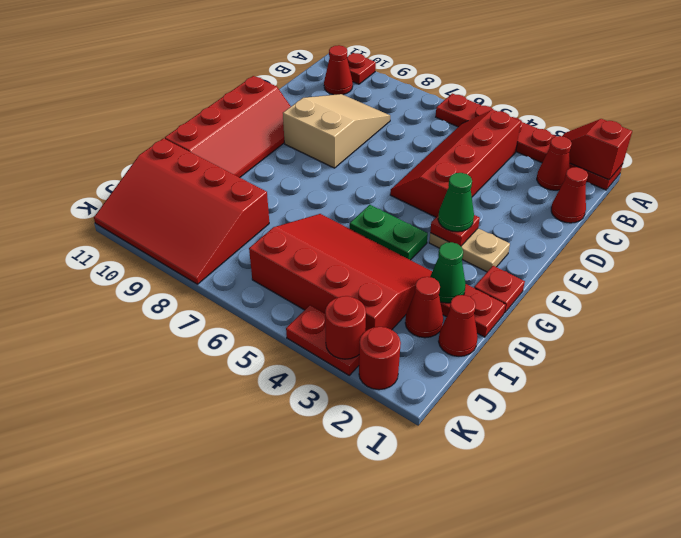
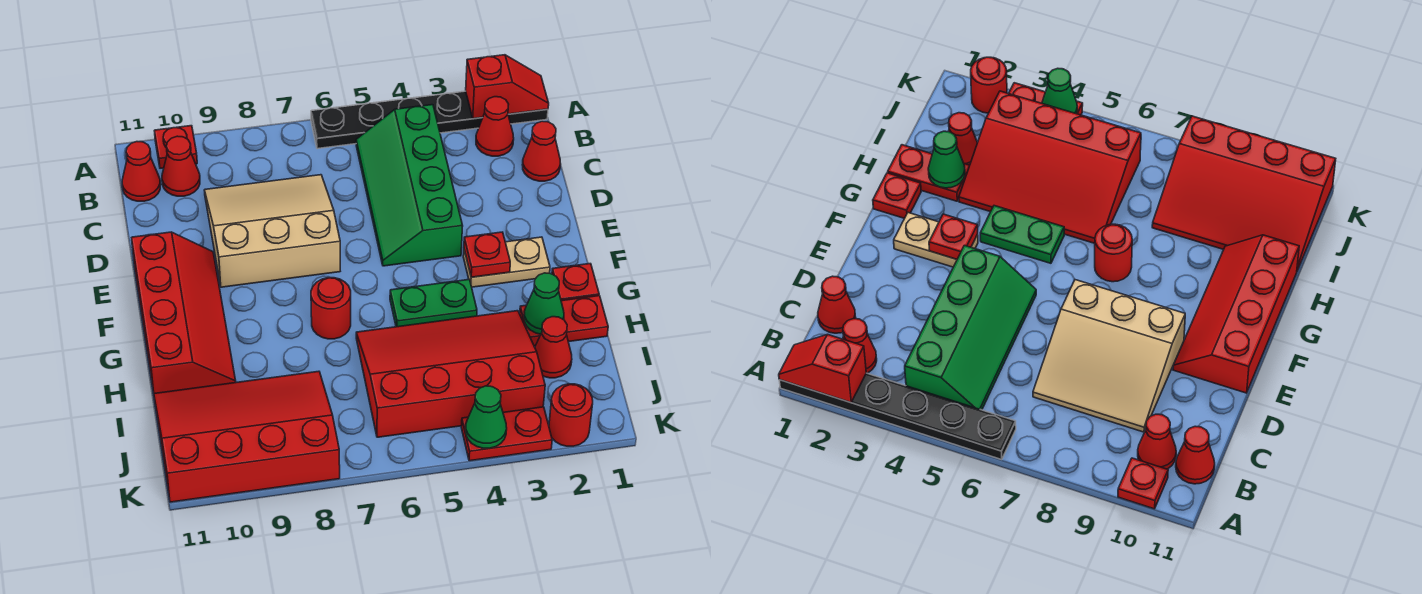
red plate A1:A6 level 1 -> black plate A1:A6 level 1
red slope A1:A2 level 2 top 1 -> red slope A1:A2 level 2 top 2
red slope B4:E5 level 1 top 4 -> green slope B4:E5 level 1 top 4
tan slope C8:E9 level 1 top E -> tan slope C7:E9 level 1 top E
green cone F3 level 3 -> green cone K4 level 2
red cone I1 level 1 -> red cone B11 level 1
red slope I8:K11 level 1 top I -> red slope I8:K11 level 1 top K
red round brick K3 level 2 -> red round brick G7 level 1

